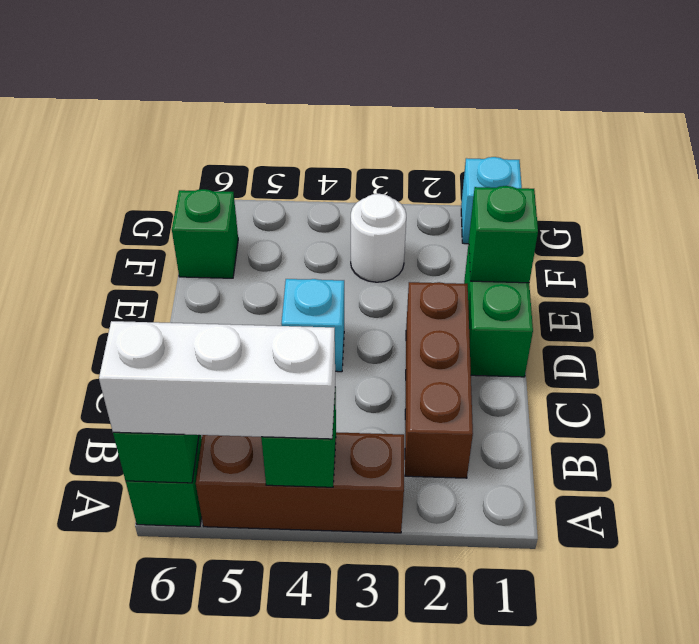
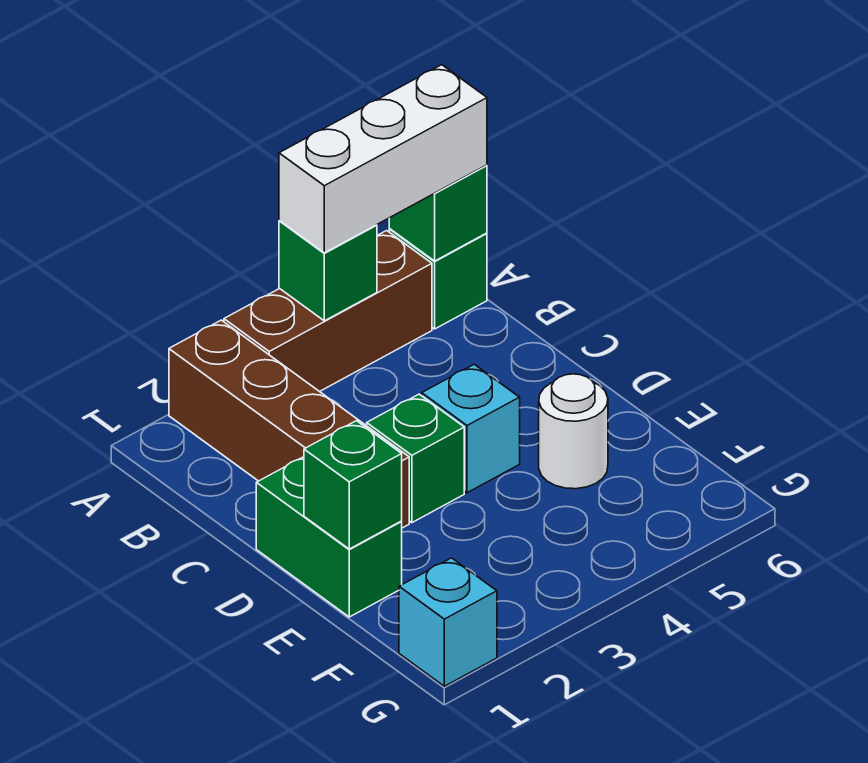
brown brick B2:D2 level 1 -> brown brick A2:D2 level 1
white round brick F3 level 1 -> white round brick E5 level 1
green brick F6 level 1 -> green brick D3 level 1

